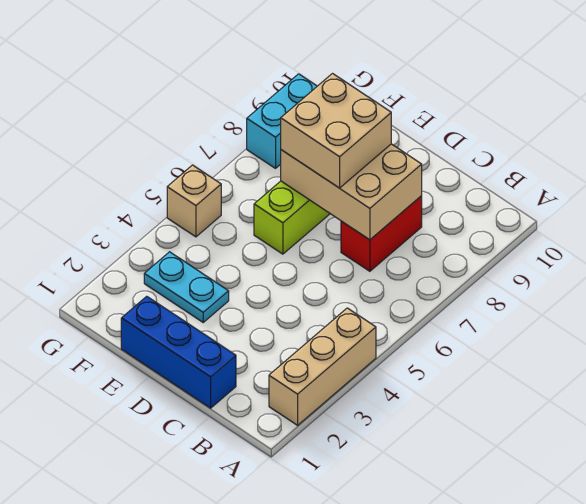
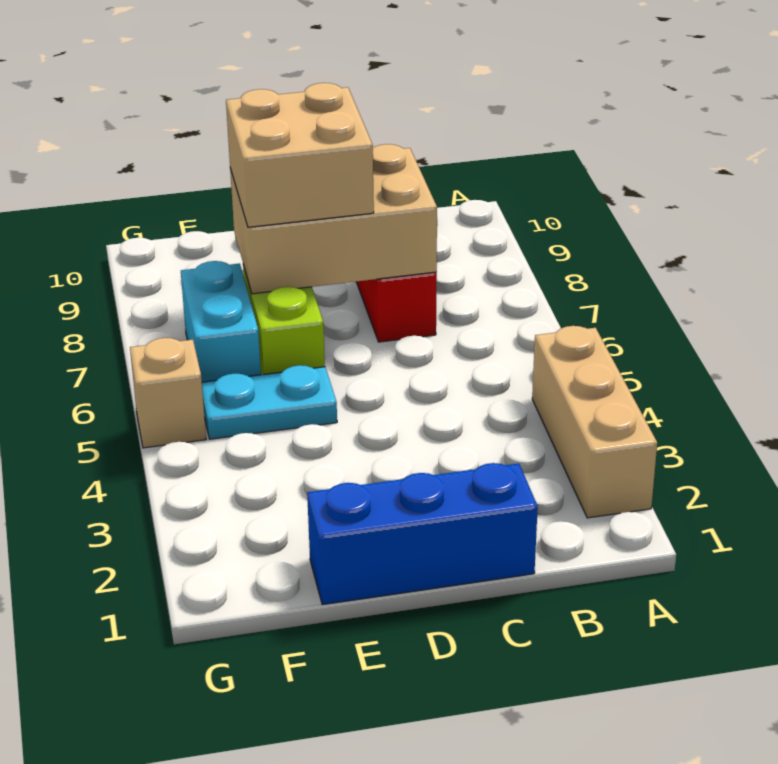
cyan plate E3:F3 level 1 -> cyan plate E5:F5 level 1
cyan brick G8:G9 level 1 -> cyan brick F6:F7 level 1

